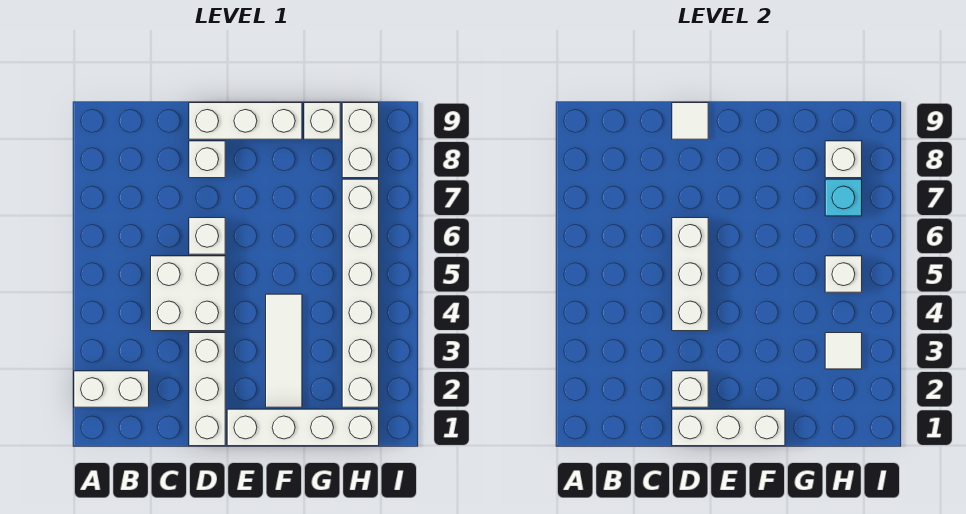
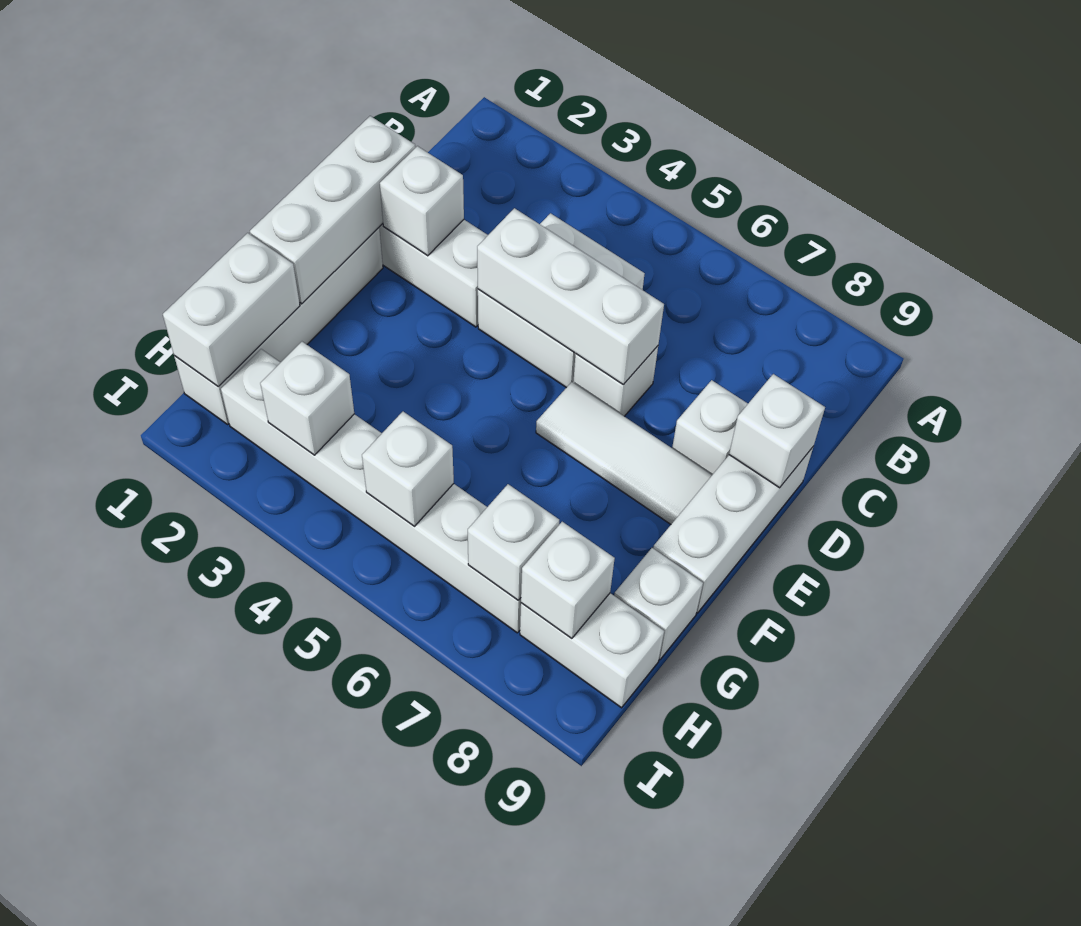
white brick A2:B2 level 1 -> white brick G1:H1 level 2
white tile D9 level 2 -> white brick D9 level 2
white tile F2:F4 level 1 -> white tile E6:E8 level 1
white tile H3 level 2 -> white brick H3 level 2
cyan brick H7 level 2 -> white brick H7 level 2

